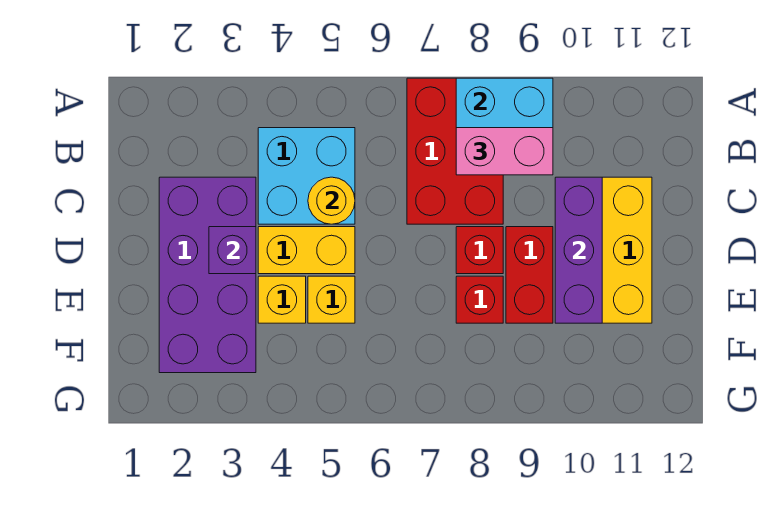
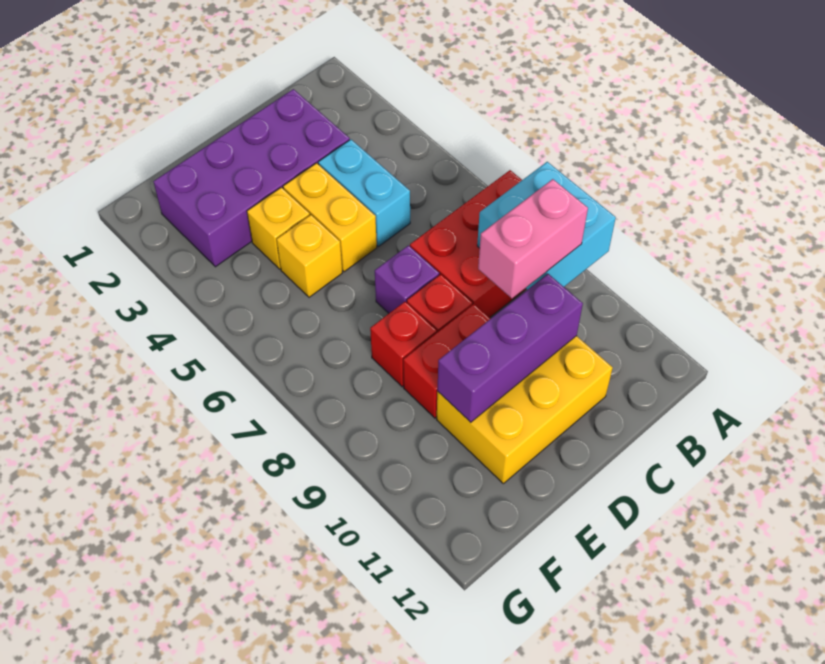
cyan brick B4:C5 level 1 -> cyan brick C4:C5 level 1
pink brick B8:B9 level 3 -> pink brick B9:C9 level 3
yellow round brick C5 level 2 -> none
purple brick D3 level 2 -> purple brick D7 level 1

